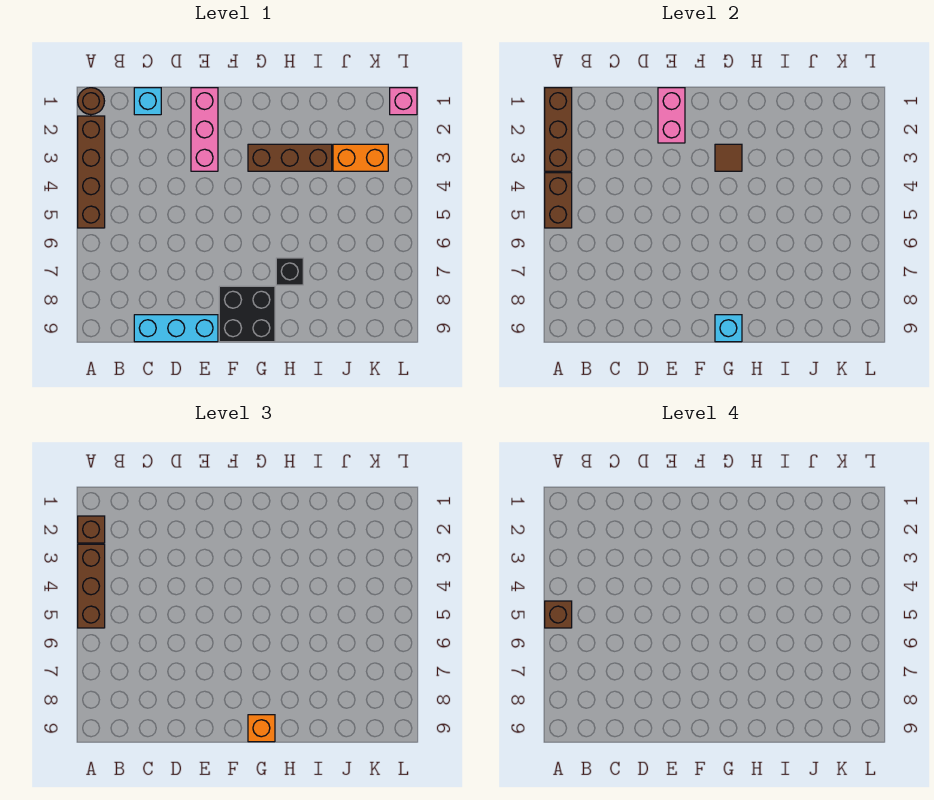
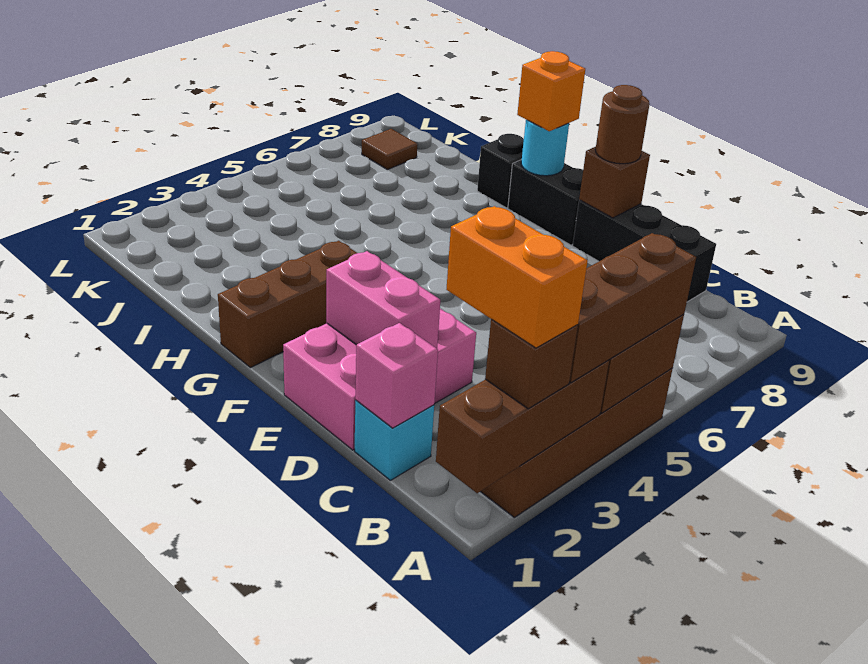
brown round brick A1 level 1 -> brown round brick E9 level 3
brown brick A5 level 4 -> brown brick E9 level 2
cyan brick C9:E9 level 1 -> black brick C9:E9 level 1
pink brick E1:E3 level 1 -> pink brick D1:E3 level 1
pink brick E1:E2 level 2 -> pink brick D2:E2 level 2
black brick F8:G9 level 1 -> black brick F9:G9 level 1
brown brick G3:I3 level 1 -> brown brick G1:G3 level 1
brown tile G3 level 2 -> brown tile K8 level 1
cyan brick G9 level 2 -> cyan round brick G9 level 2
black brick H7 level 1 -> black brick H9 level 1
orange brick J3:K3 level 1 -> orange brick A2:B2 level 4
pink brick L1 level 1 -> pink brick C1 level 2

